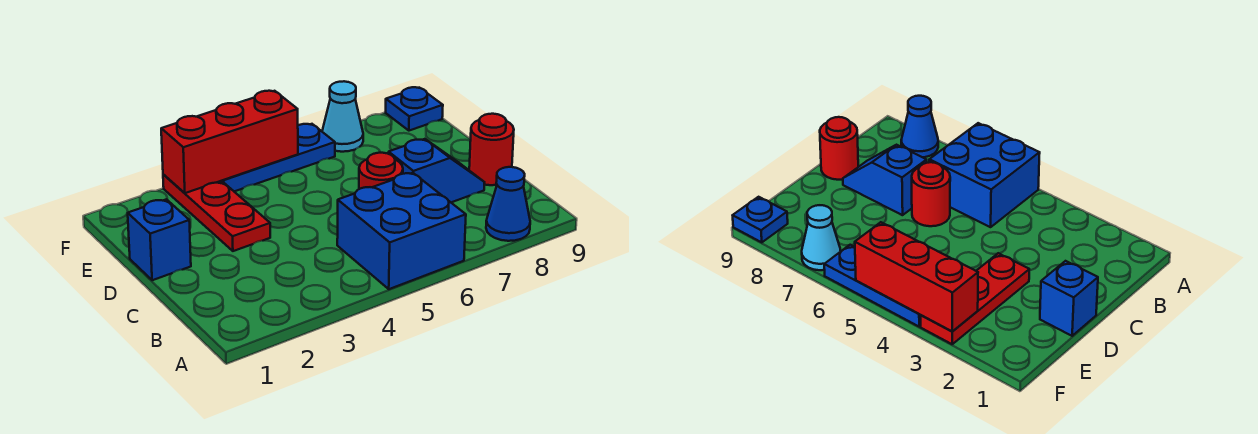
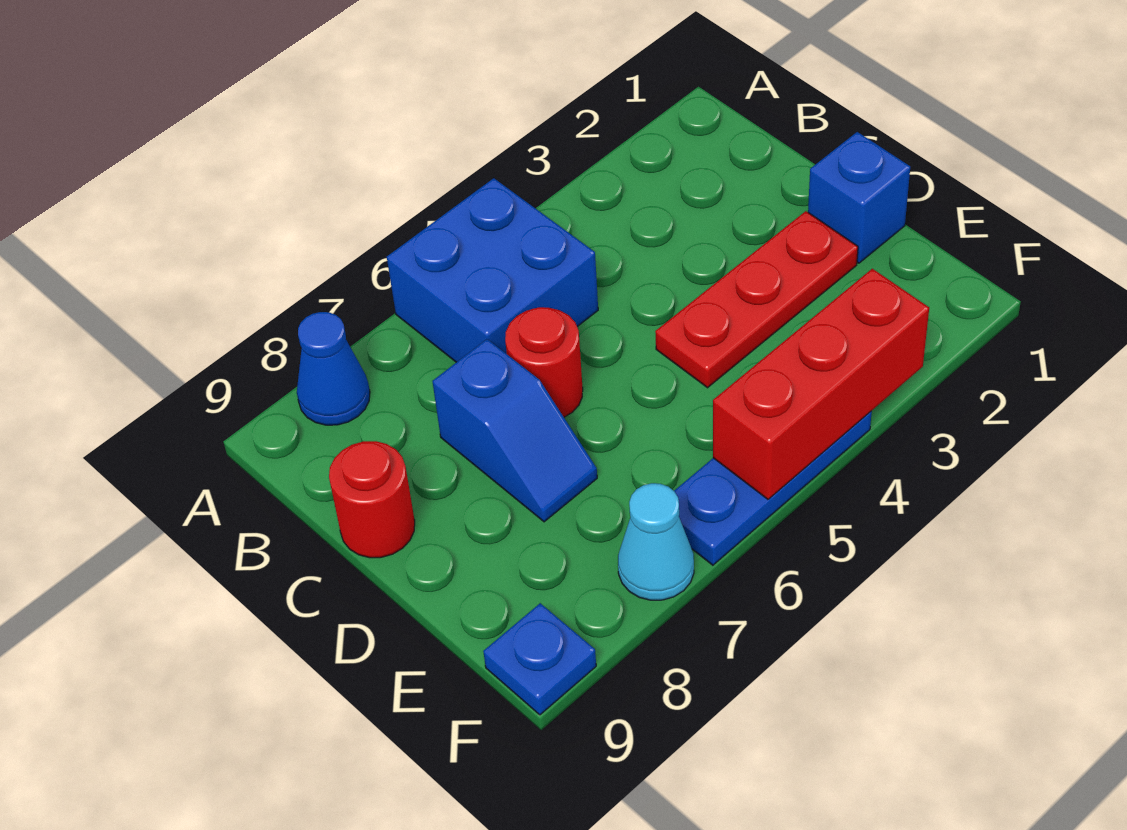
blue slope C7:C8 level 1 top 7 -> blue slope C7:D7 level 1 top C
red plate D3:F3 level 1 -> red plate D2:D4 level 1

